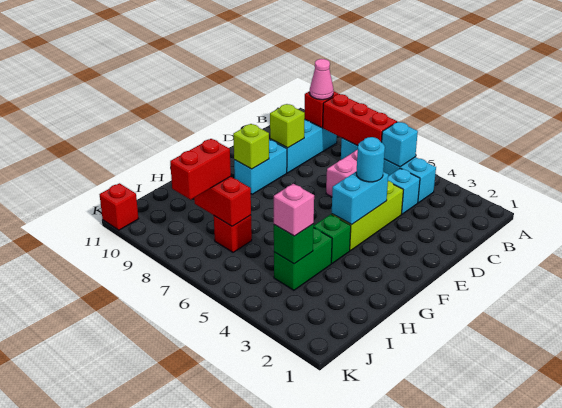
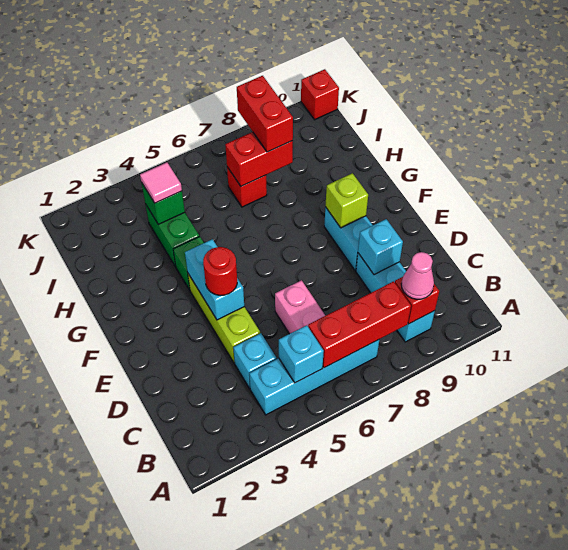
lime brick D9 level 2 -> cyan brick D9 level 2
cyan round brick E4 level 3 -> red round brick E4 level 3
pink brick I4 level 3 -> pink tile I4 level 3

